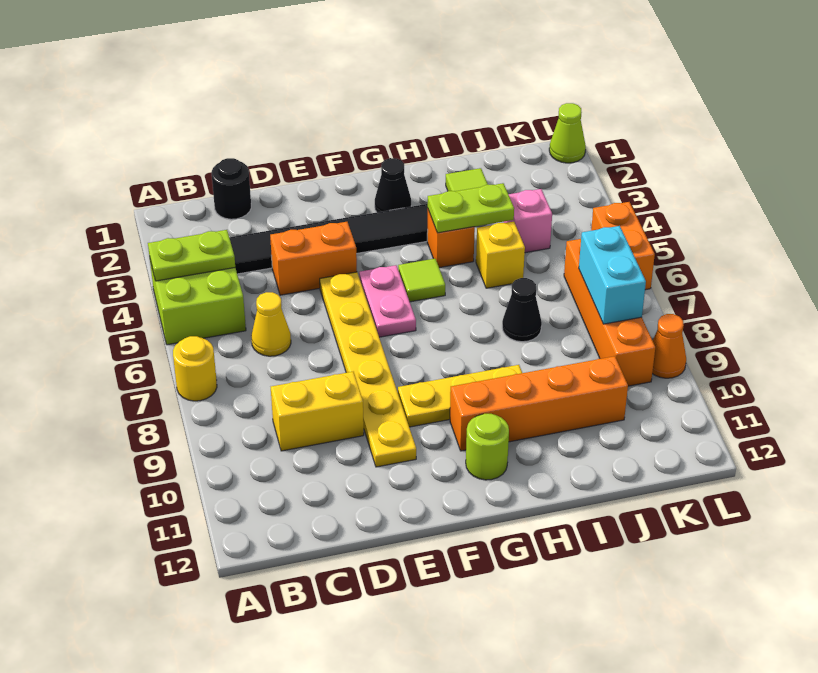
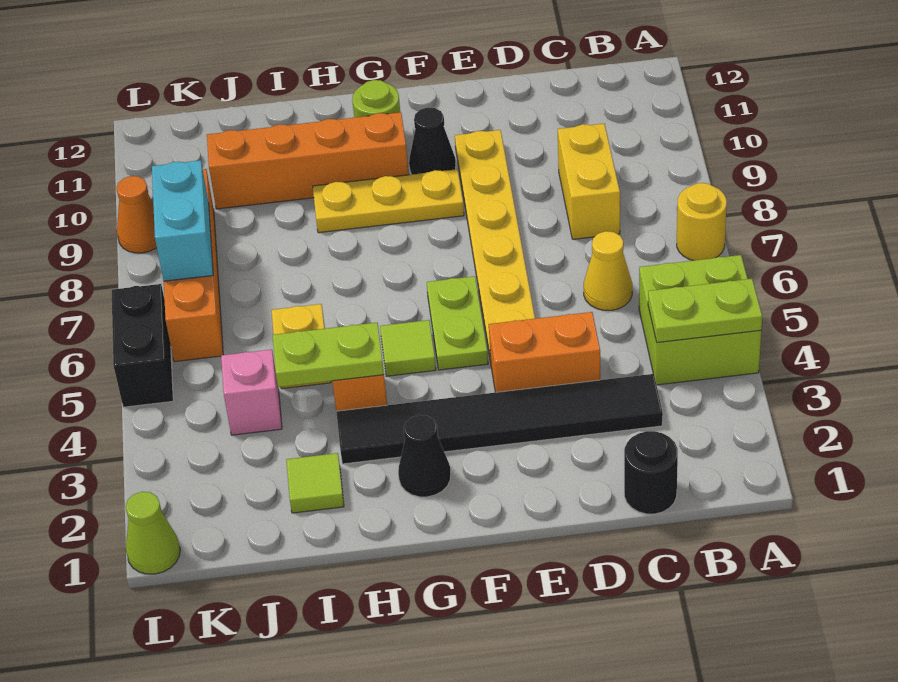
yellow brick C9:D9 level 1 -> yellow brick C8:C9 level 1
pink plate F5:F6 level 1 -> lime plate F5:F6 level 1
black cone I7 level 1 -> black cone F10 level 1
orange brick L5:L6 level 1 -> black brick L5:L6 level 1

